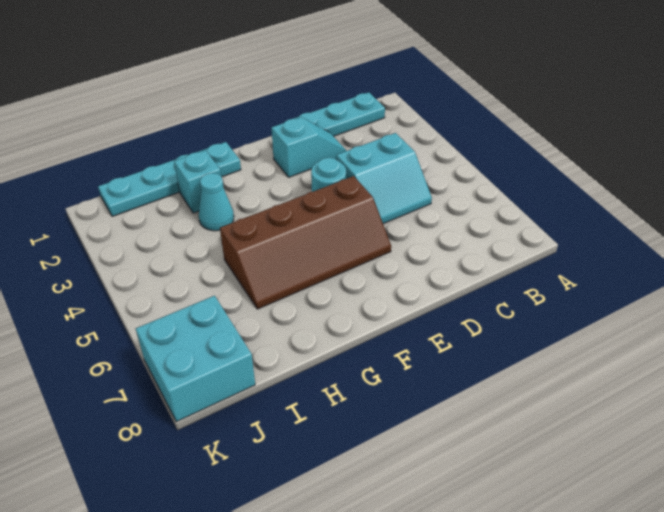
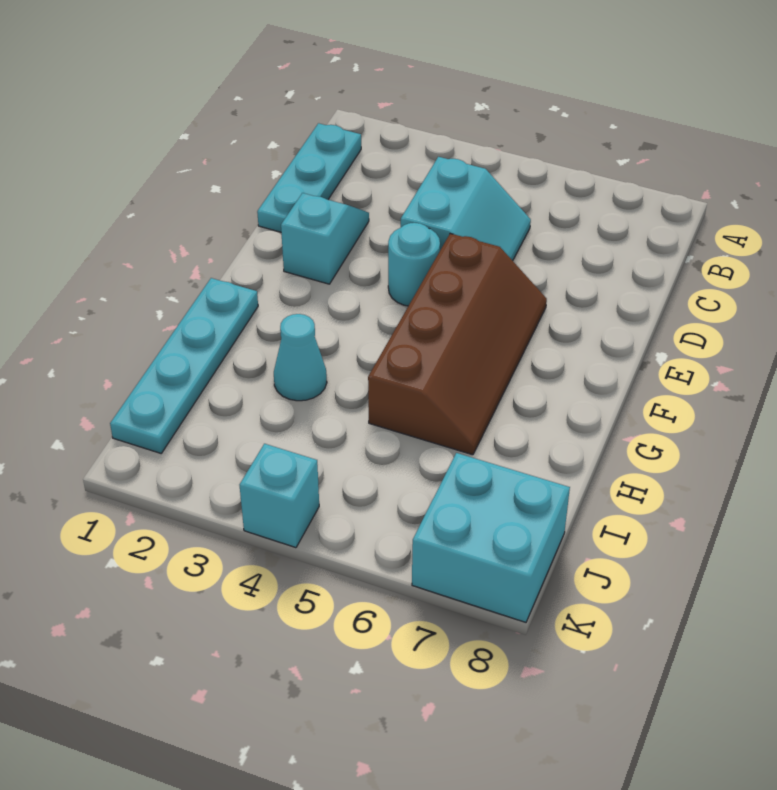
cyan brick H2 level 1 -> cyan brick K4 level 1

